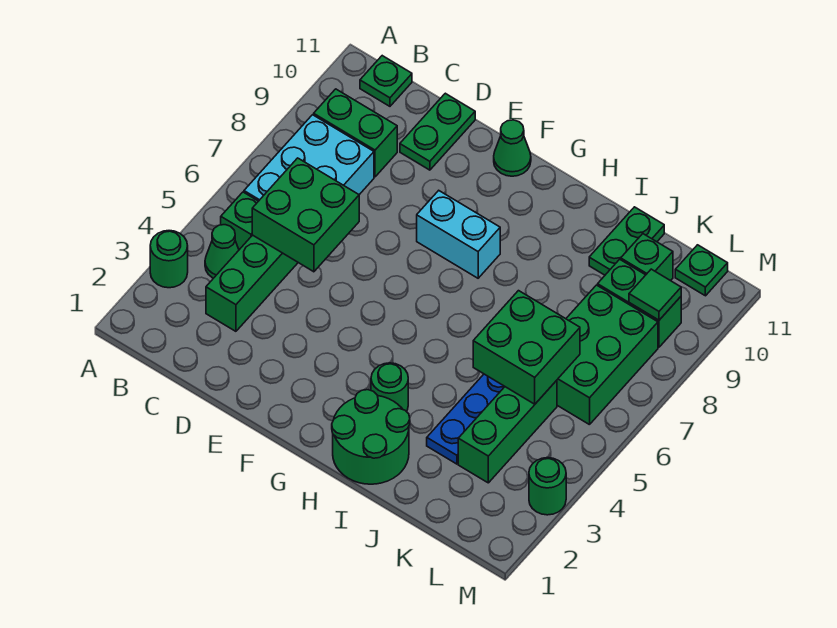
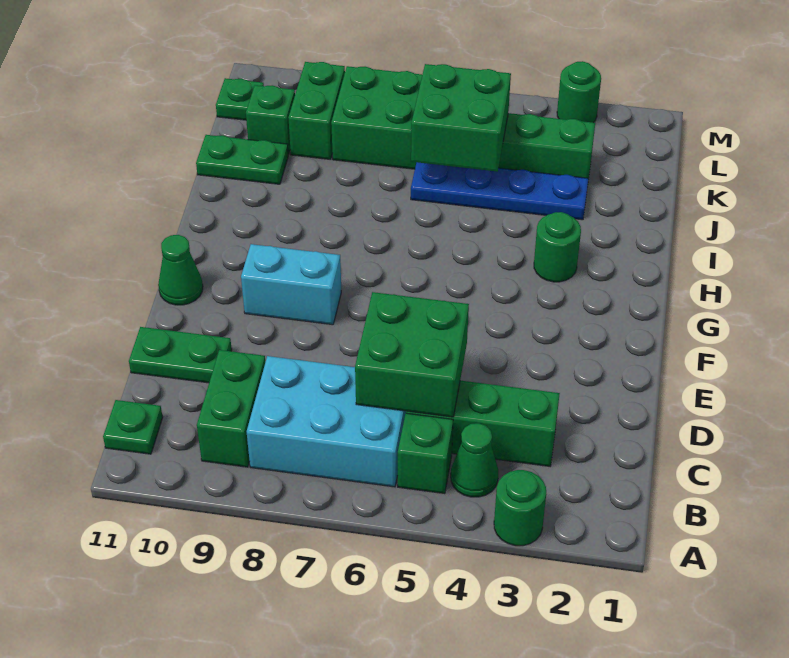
cyan brick F8:G8 level 1 -> cyan brick F8:F9 level 1
green round brick H1:I2 level 1 -> none
green tile L9 level 2 -> none

